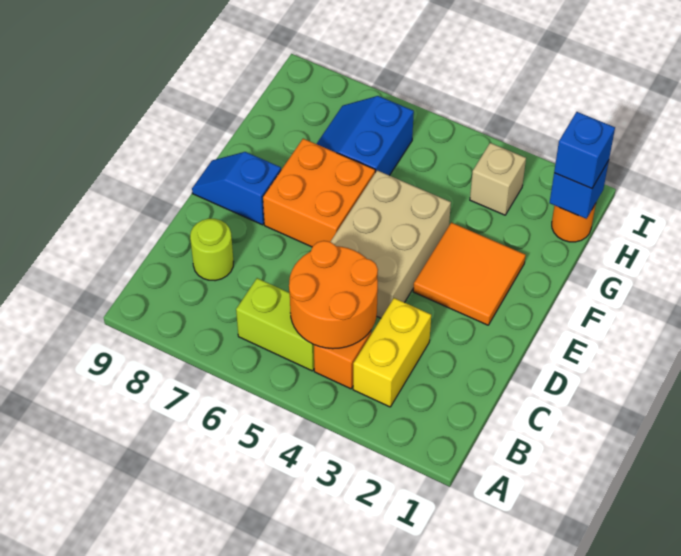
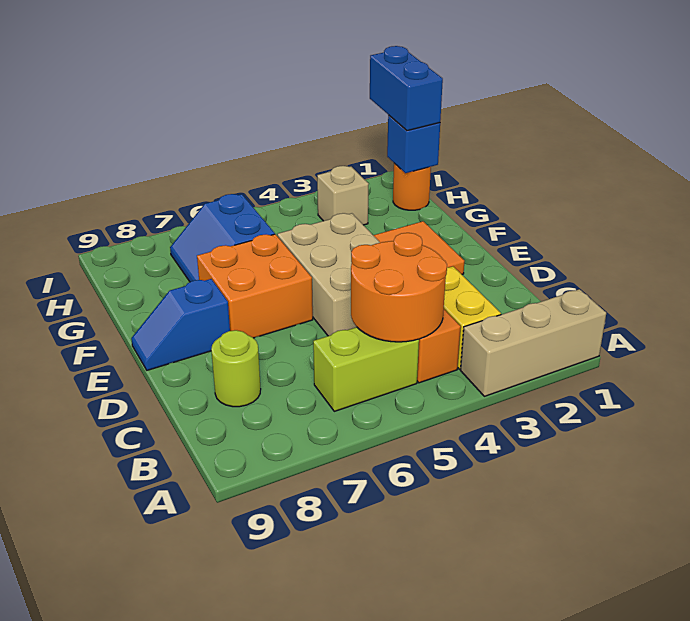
none -> tan brick A1:A3 level 1
blue brick H1 level 3 -> blue brick H1:I1 level 3

